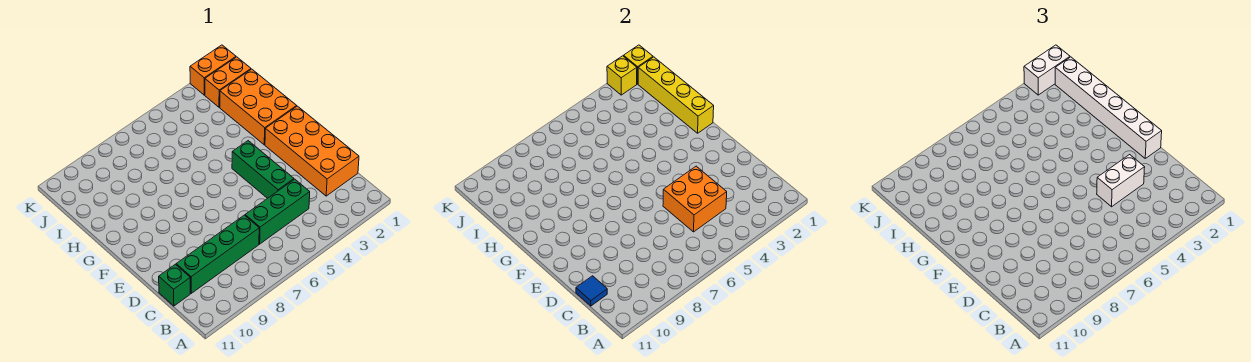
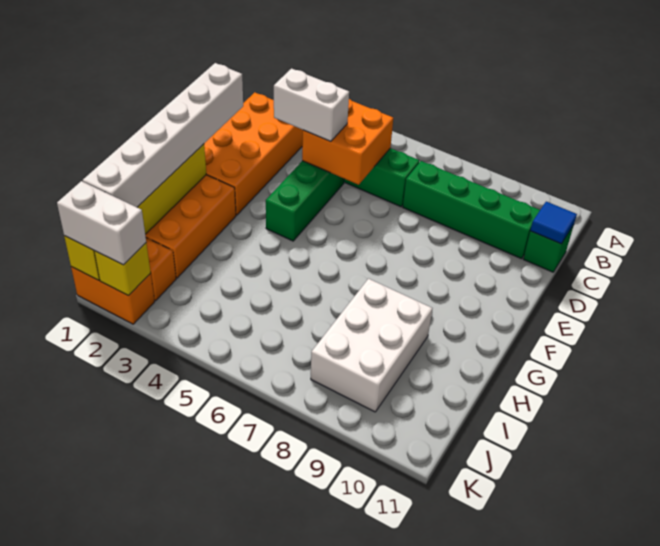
none -> white brick H8:J9 level 1

